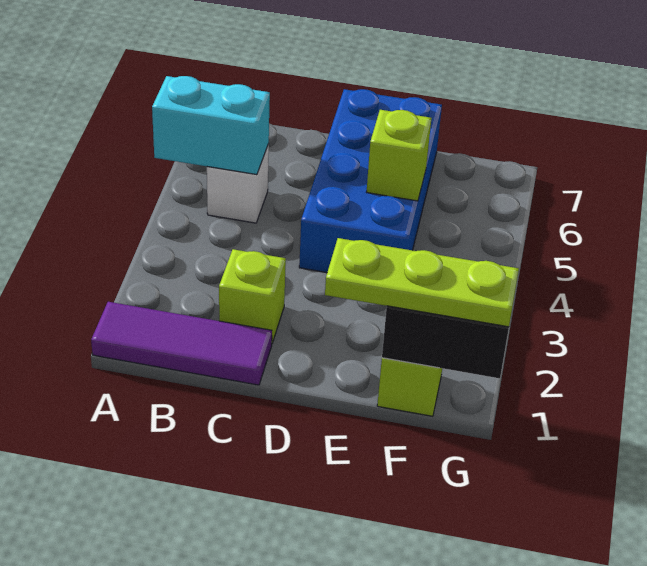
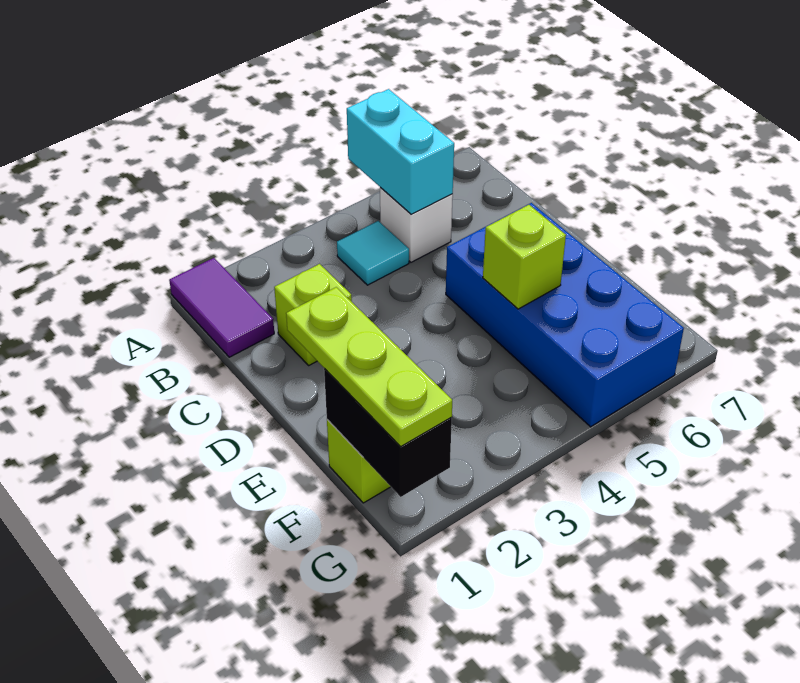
purple tile A1:C1 level 1 -> purple tile A1:B1 level 1
none -> cyan tile B4 level 1
blue brick D4:E7 level 1 -> blue brick D5:G6 level 1

